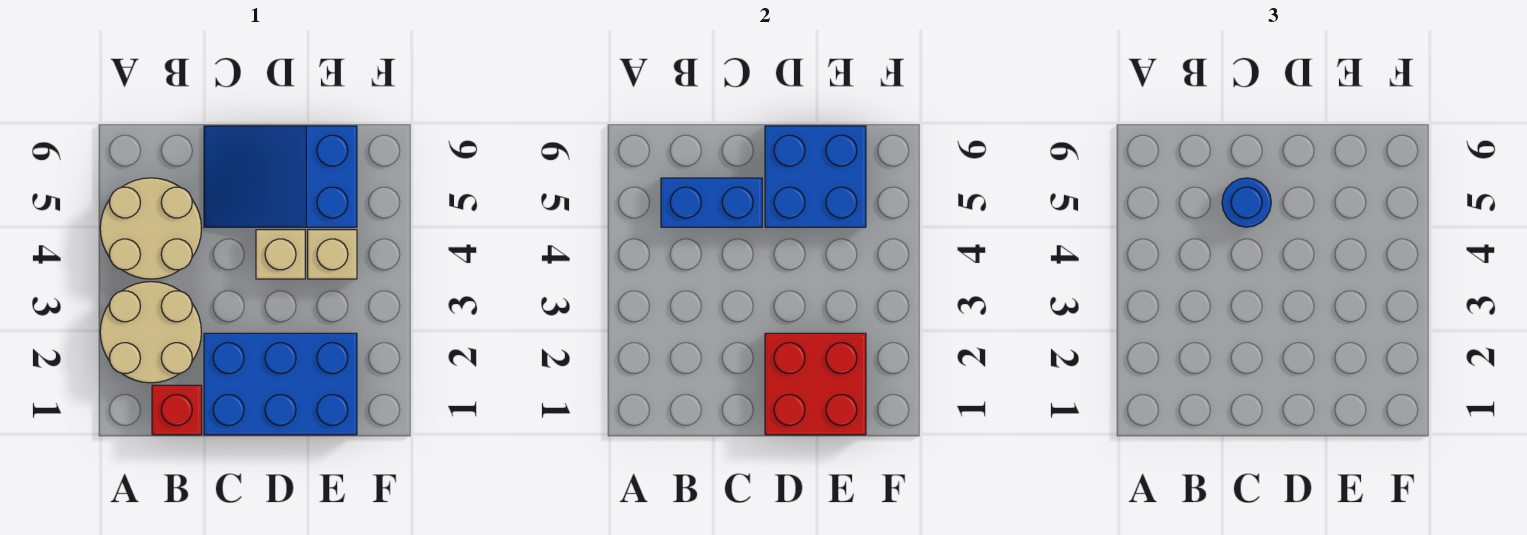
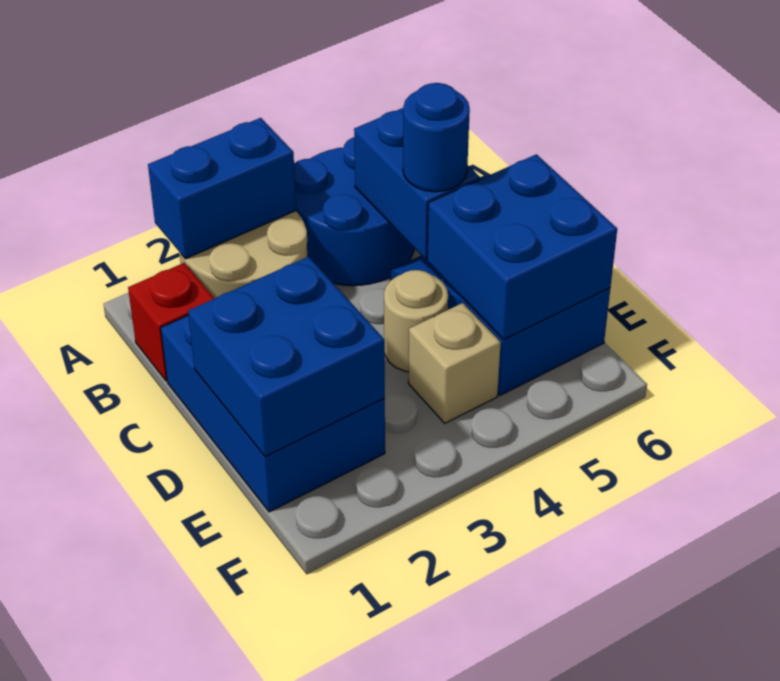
none -> blue brick A2:A3 level 2
tan round brick A4:B5 level 1 -> blue round brick A4:B5 level 1
red brick D1:E2 level 2 -> blue brick D1:E2 level 2
tan brick D4 level 1 -> tan round brick D4 level 1

